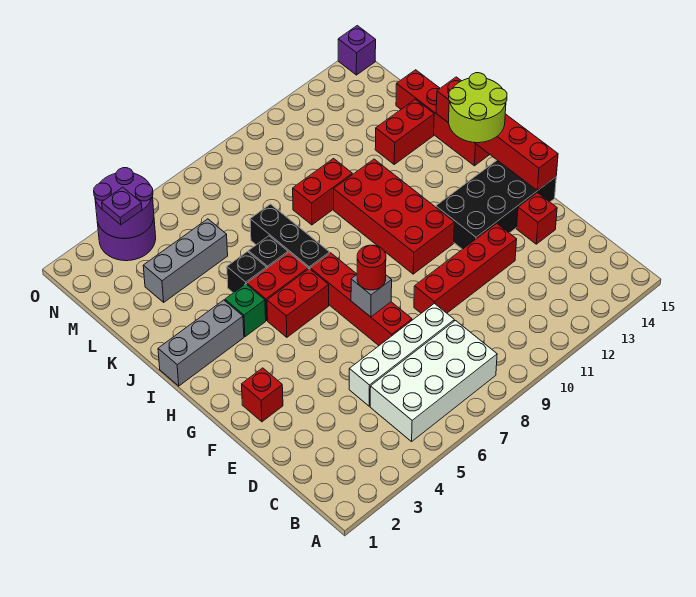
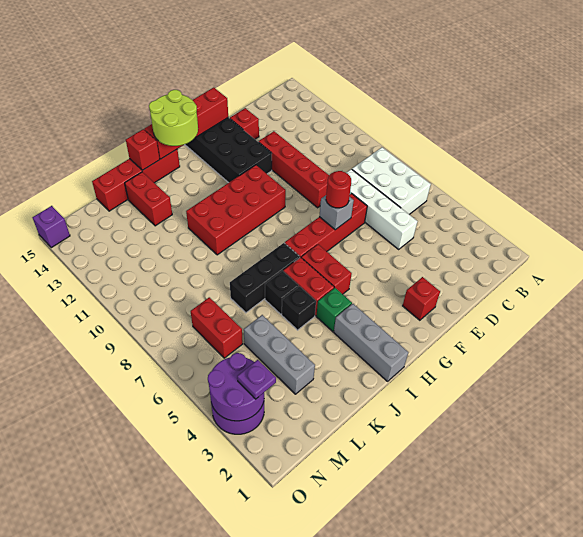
white brick B5:C8 level 1 -> white brick B6:C8 level 1
red brick K9:K10 level 1 -> red brick M6:M7 level 1

